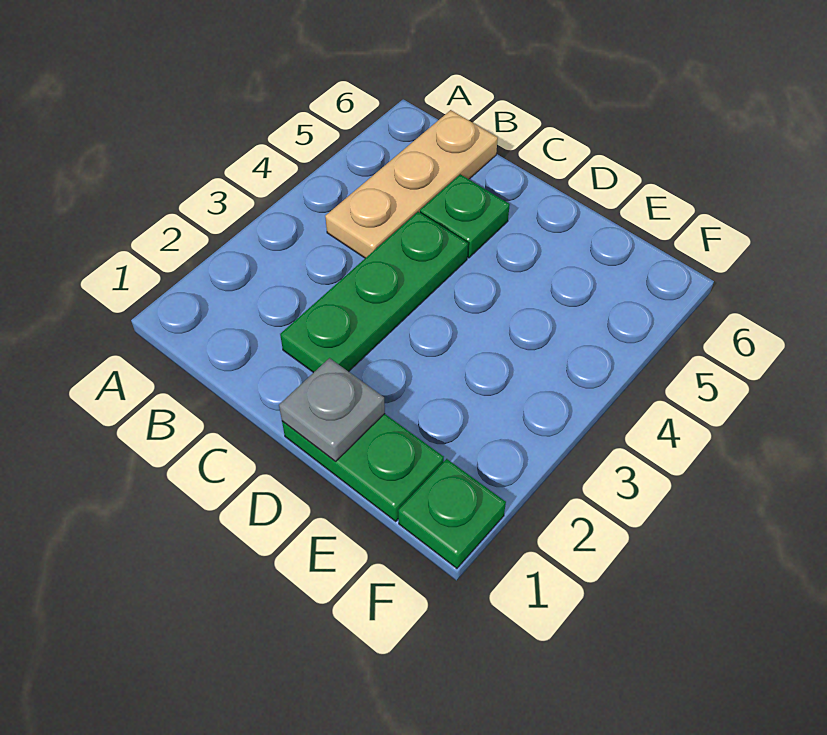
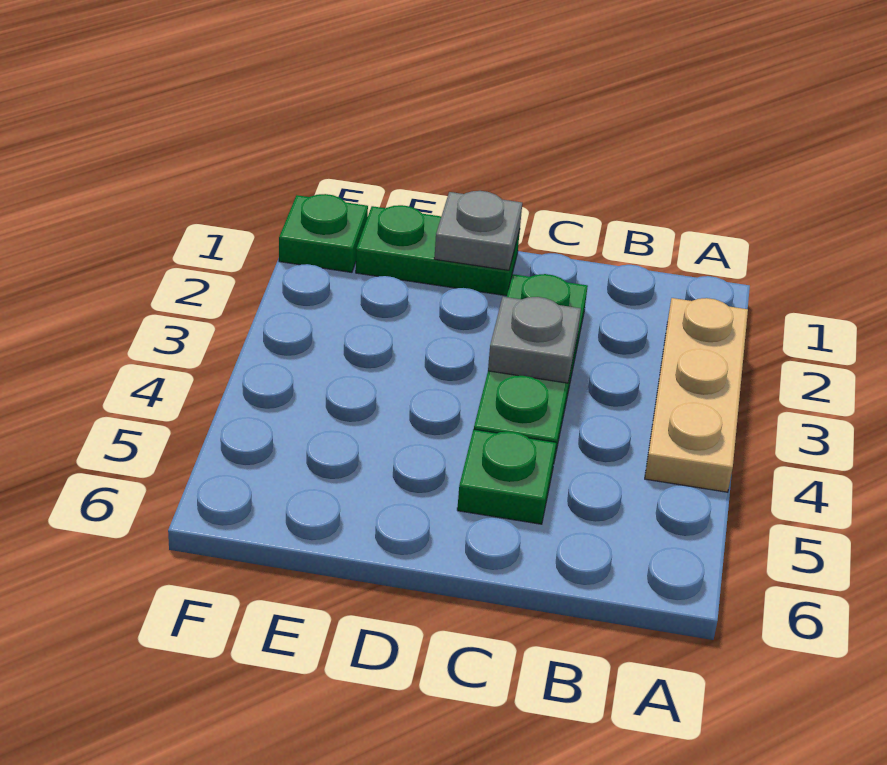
tan plate B4:B6 level 1 -> tan plate A2:A4 level 1
none -> grey plate C3 level 2

